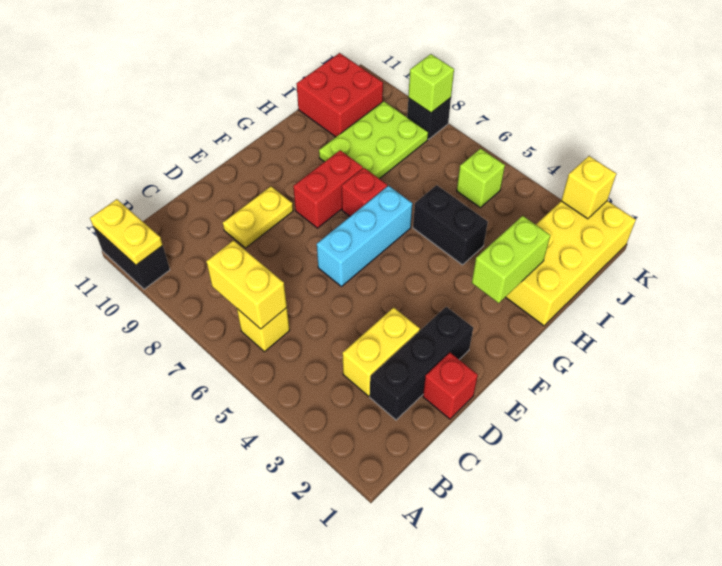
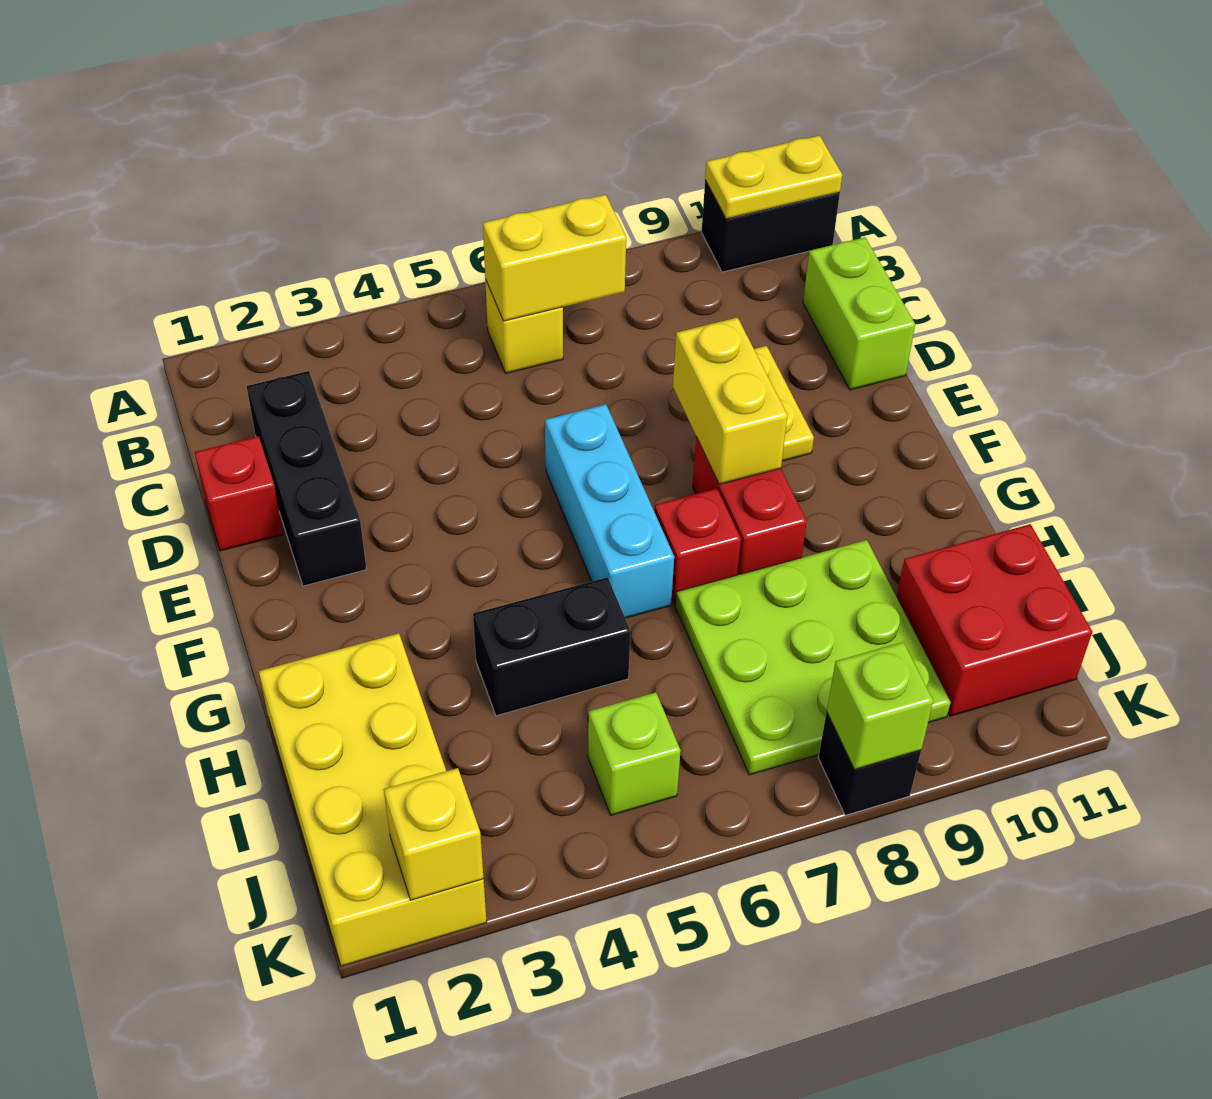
yellow brick C3:D3 level 1 -> yellow brick E8:F8 level 2
lime brick G2:H2 level 2 -> lime brick C11:D11 level 1
lime plate H8:J9 level 1 -> lime plate H7:J9 level 1

